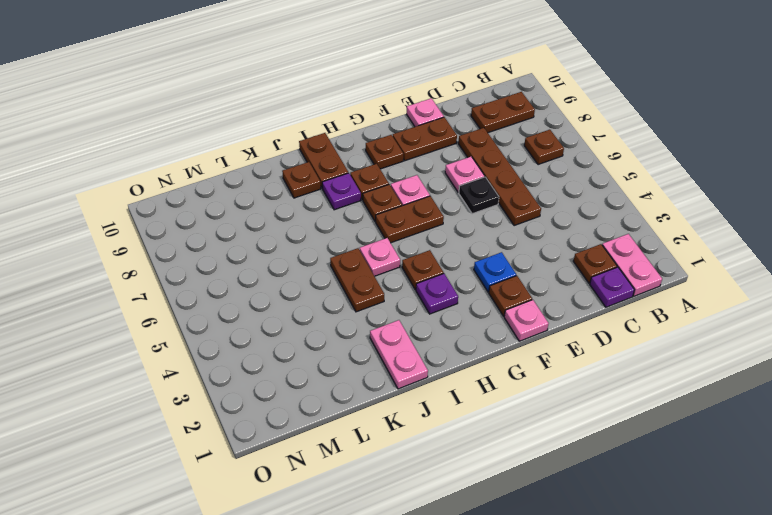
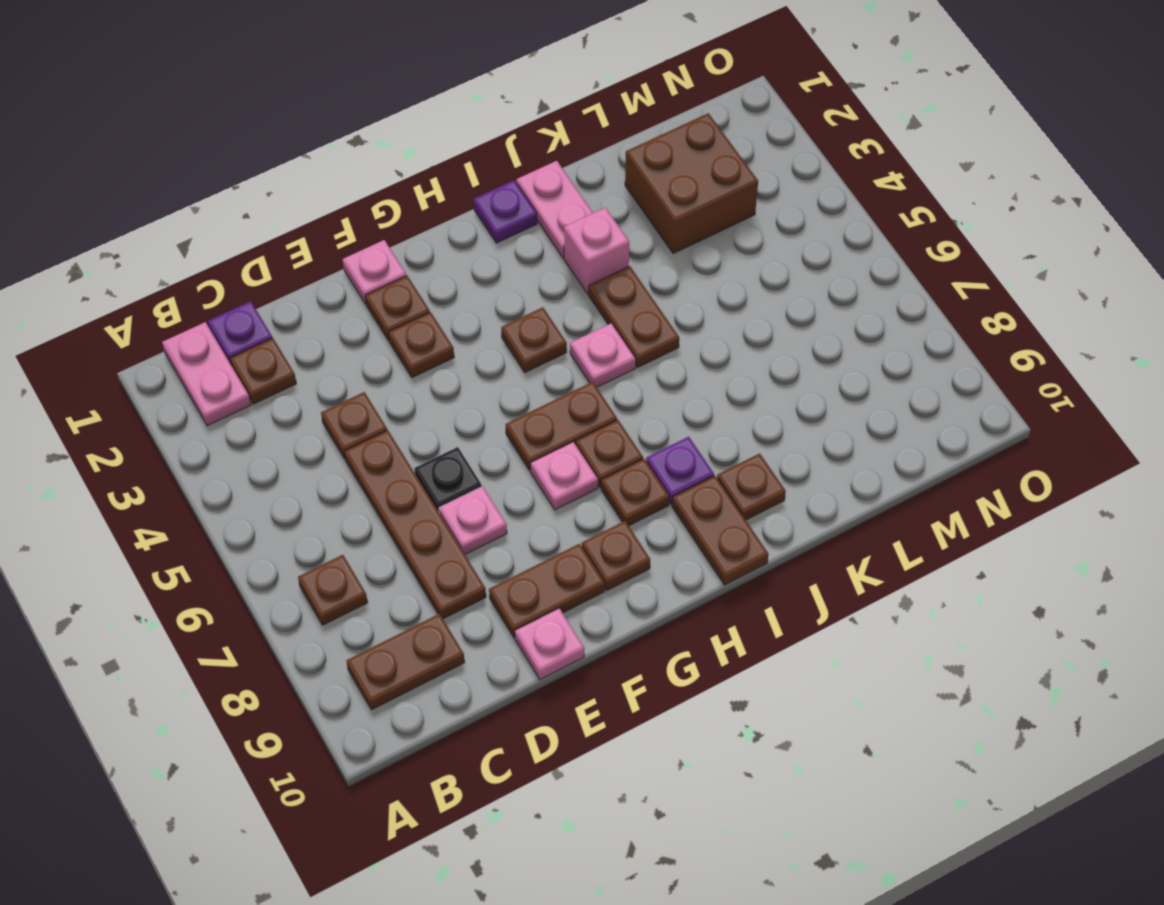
none -> brown plate D4 level 1
blue plate F3 level 1 -> brown plate F3 level 1
purple plate H3 level 1 -> purple plate I1 level 1
none -> pink brick J3 level 1
none -> brown brick L2:M3 level 1

